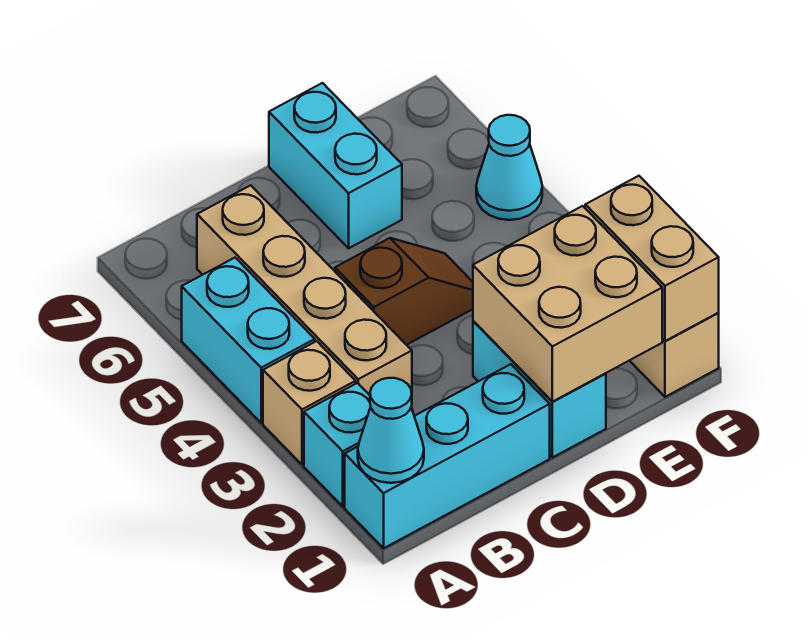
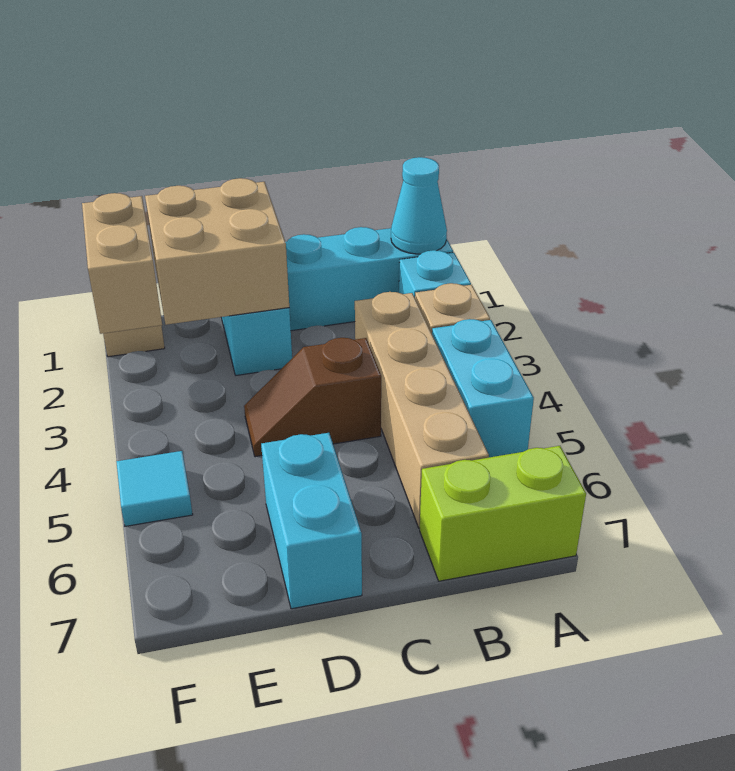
none -> lime brick A7:B7 level 1
cyan cone F5 level 1 -> cyan tile F5 level 1

